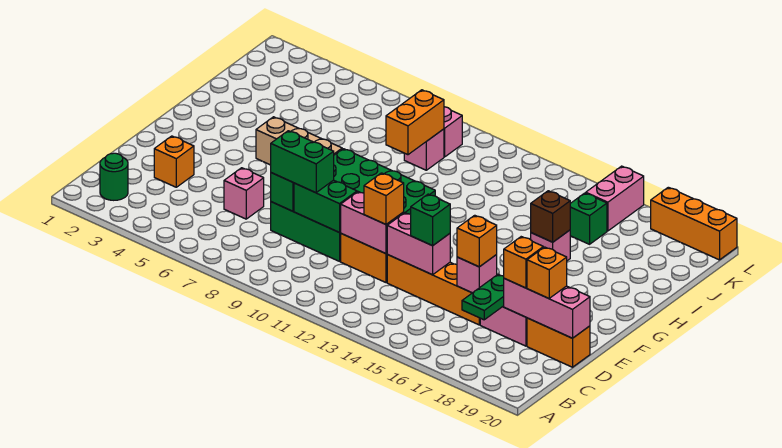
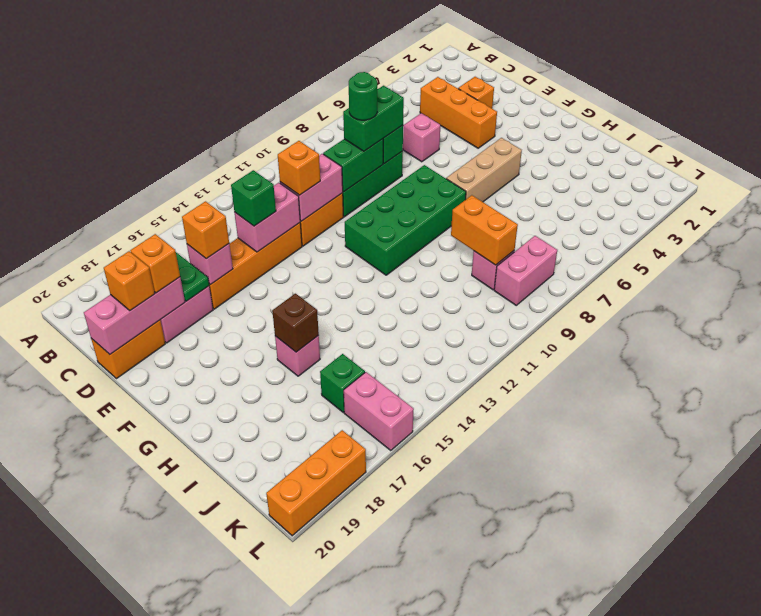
green round brick B2 level 1 -> green round brick D9 level 4
none -> orange brick C4:E4 level 1

